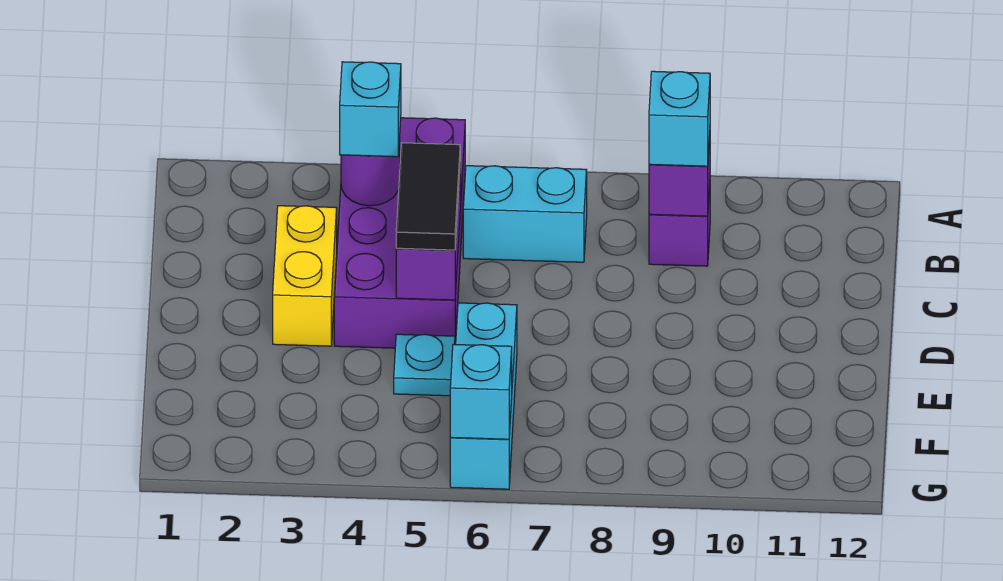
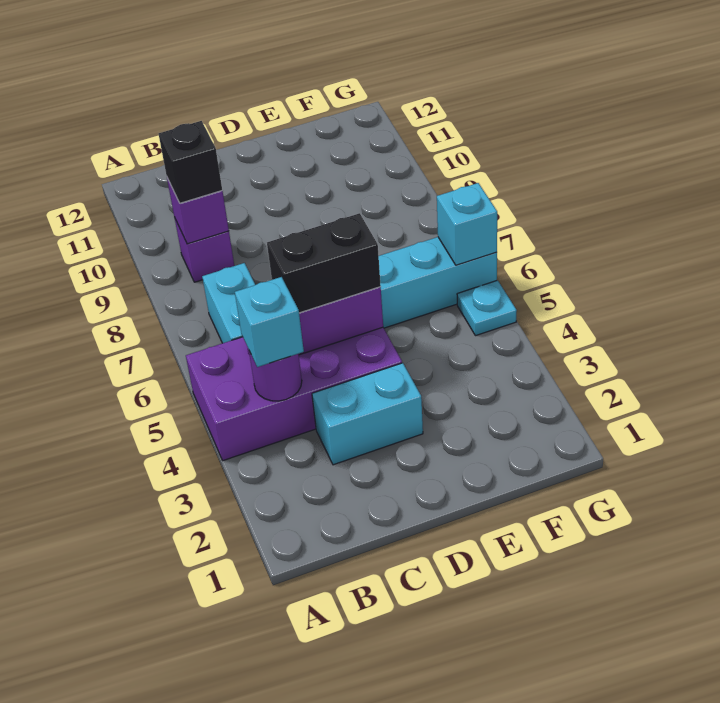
cyan brick B9 level 3 -> black brick B9 level 3
yellow brick C3:D3 level 1 -> cyan brick C3:D3 level 1
black tile C5:D5 level 3 -> black brick C5:D5 level 3
cyan plate E5 level 1 -> cyan plate G5 level 1

